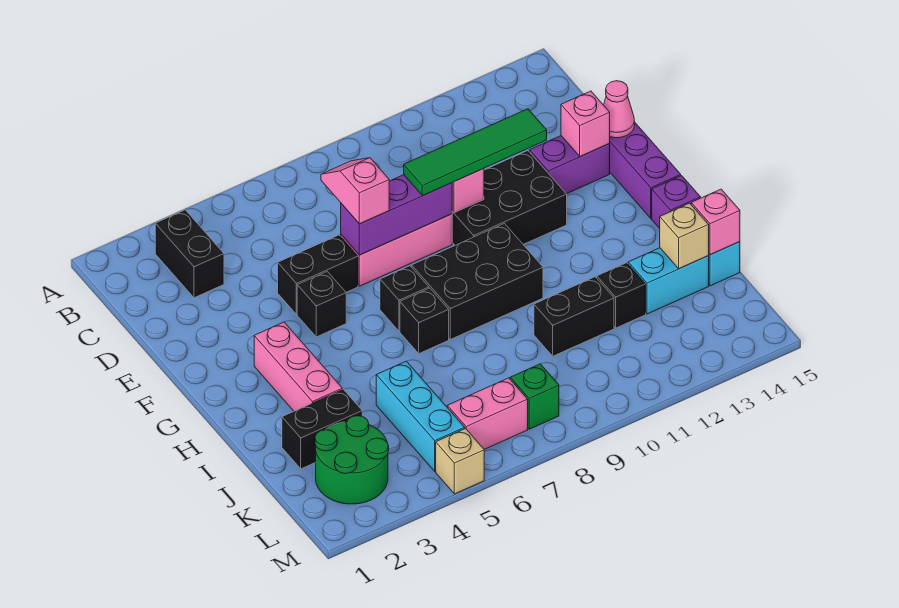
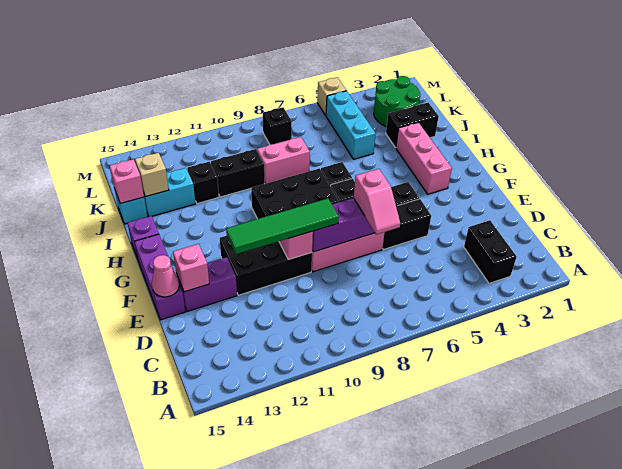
pink brick L6:L7 level 1 -> pink brick J8:J9 level 1
green brick L8 level 1 -> black brick L8 level 1

